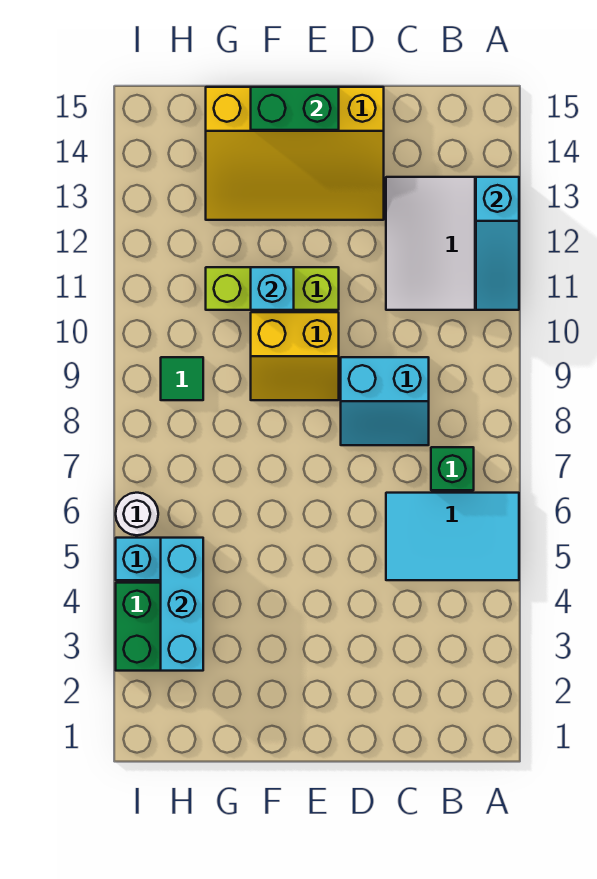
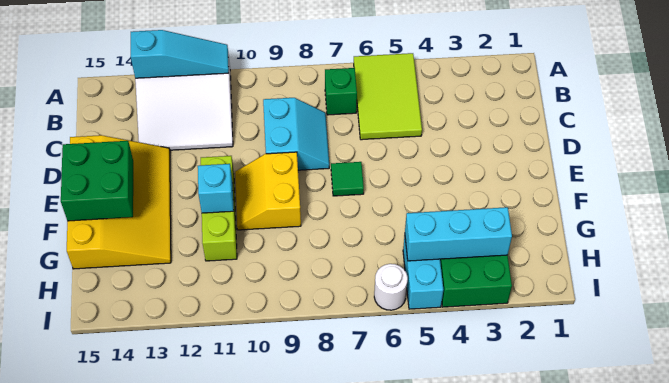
cyan tile A5:C6 level 1 -> lime tile A5:C6 level 1
yellow slope E9:F10 level 1 top 10 -> yellow slope E9:F10 level 1 top 9
green brick E15:F15 level 2 -> green brick E14:F15 level 2
green tile H9 level 1 -> green tile E7 level 1

